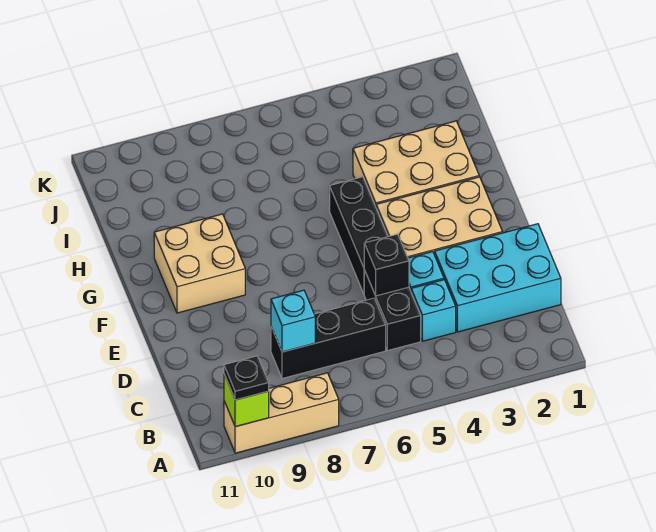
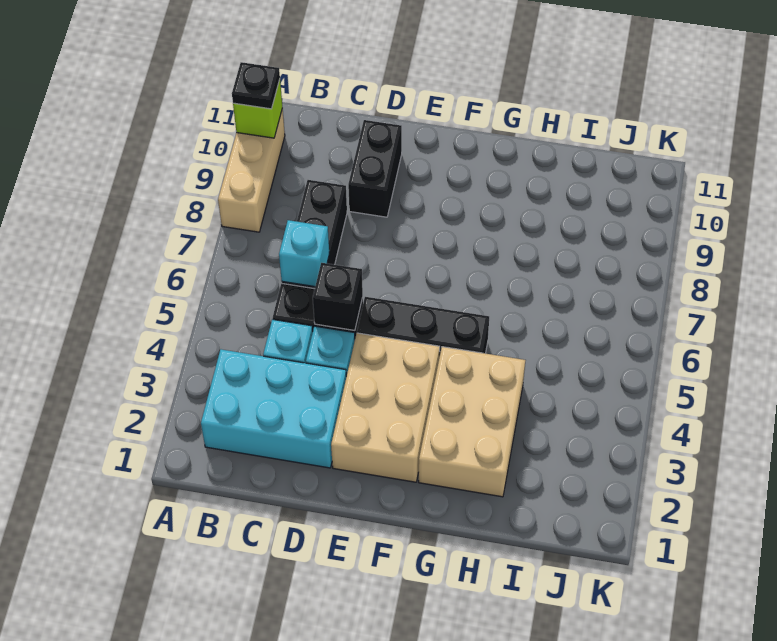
cyan brick C1:D3 level 1 -> cyan brick B2:D3 level 1
cyan brick C8 level 2 -> cyan brick C6 level 2
none -> black brick D9:D10 level 1
tan brick F9:G10 level 1 -> none

